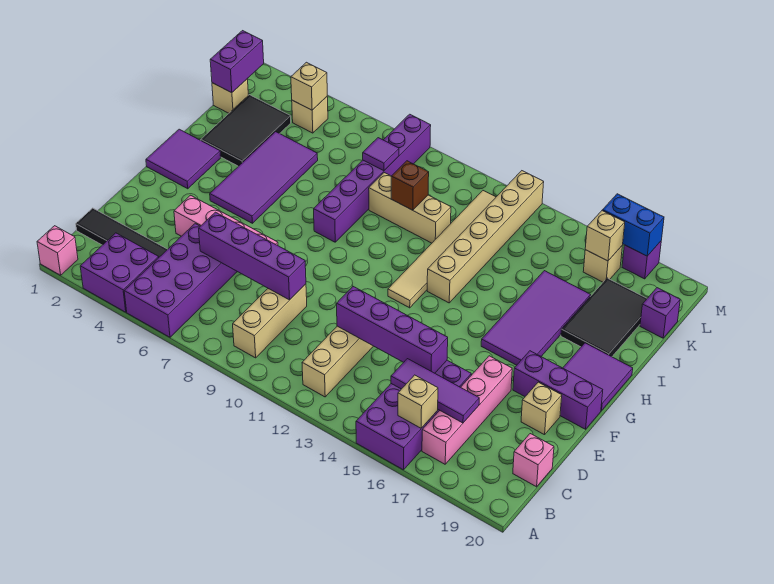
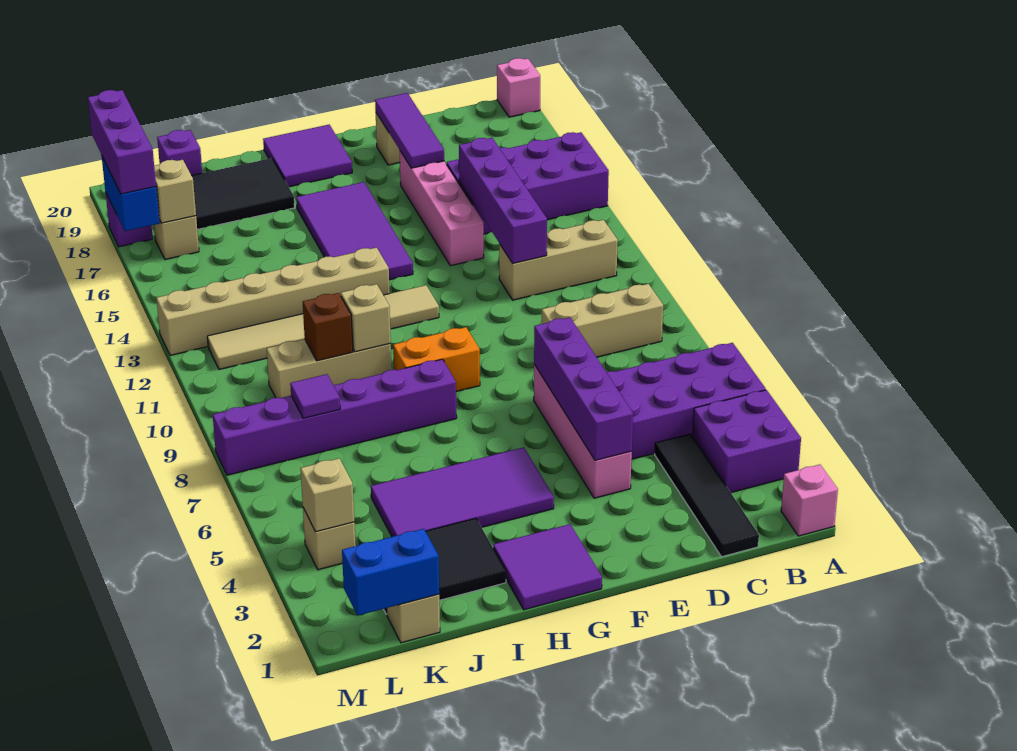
tan brick B16 level 2 -> tan brick I10 level 2
pink brick B17:E17 level 1 -> pink brick E14:E17 level 1
purple tile C15:C17 level 2 -> purple tile E17:E19 level 2
pink brick C20 level 1 -> pink brick A20 level 1
purple brick D6:D9 level 2 -> purple brick E4:E7 level 2
purple brick F18:F20 level 1 -> purple brick M17:M19 level 3
none -> orange brick G9:H9 level 1
purple tile G16:J17 level 1 -> purple tile G14:H17 level 1
tan brick J9:J11 level 1 -> tan brick I10:K10 level 1
purple brick K1:L1 level 2 -> blue brick K1:L1 level 2

